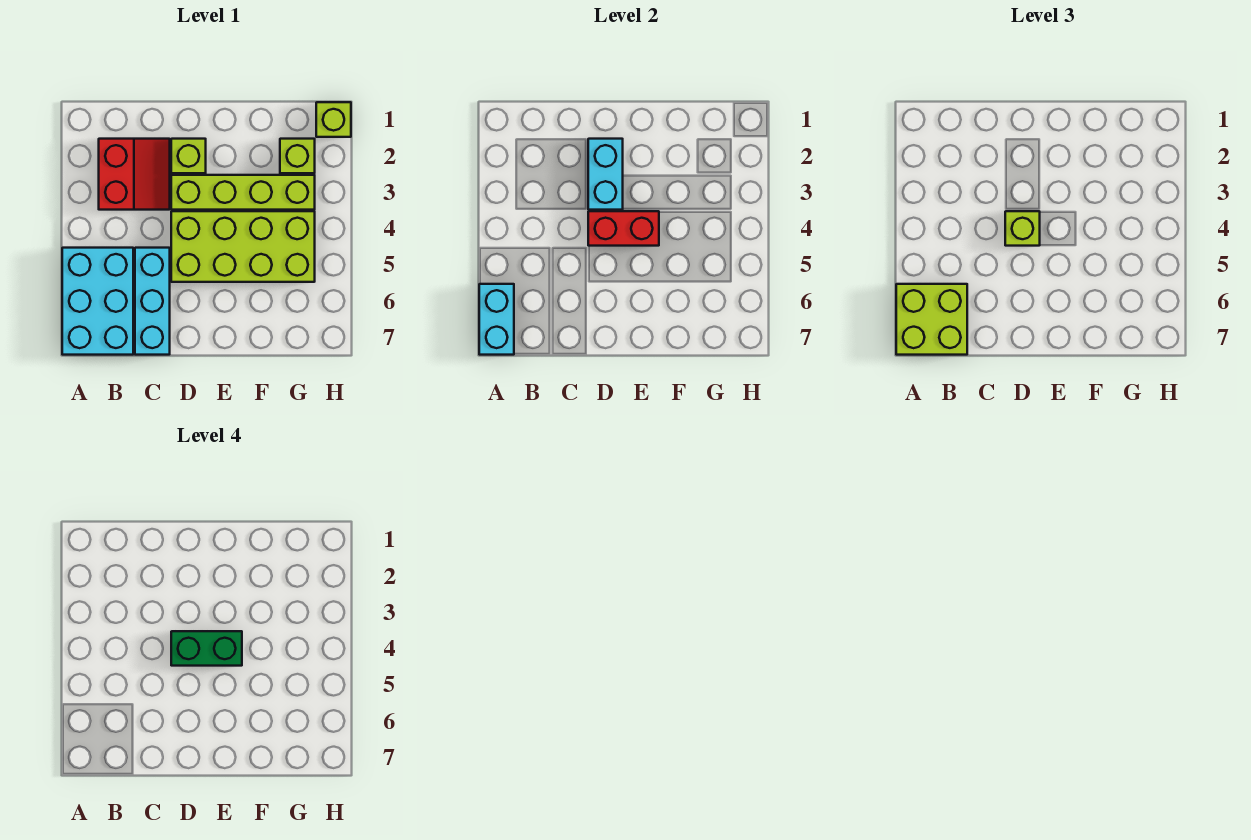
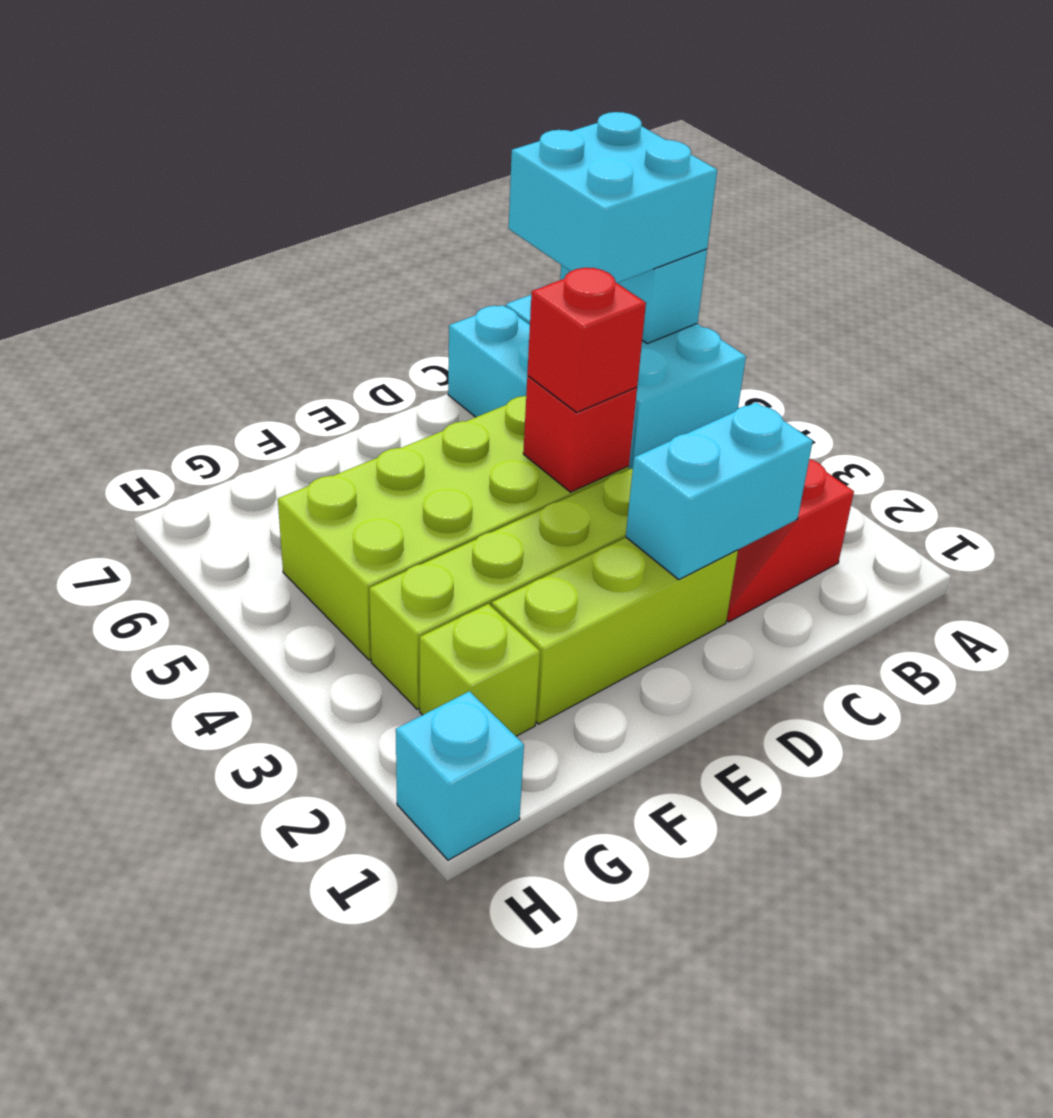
lime brick A6:B7 level 3 -> cyan brick A6:B7 level 3
lime brick D2 level 1 -> lime brick D2:F2 level 1
cyan brick D2:D3 level 2 -> cyan brick C2:D2 level 2
red brick D4:E4 level 2 -> red brick D4 level 2
lime brick D4 level 3 -> red brick D4 level 3
green brick D4:E4 level 4 -> none
lime brick H1 level 1 -> cyan brick H1 level 1

